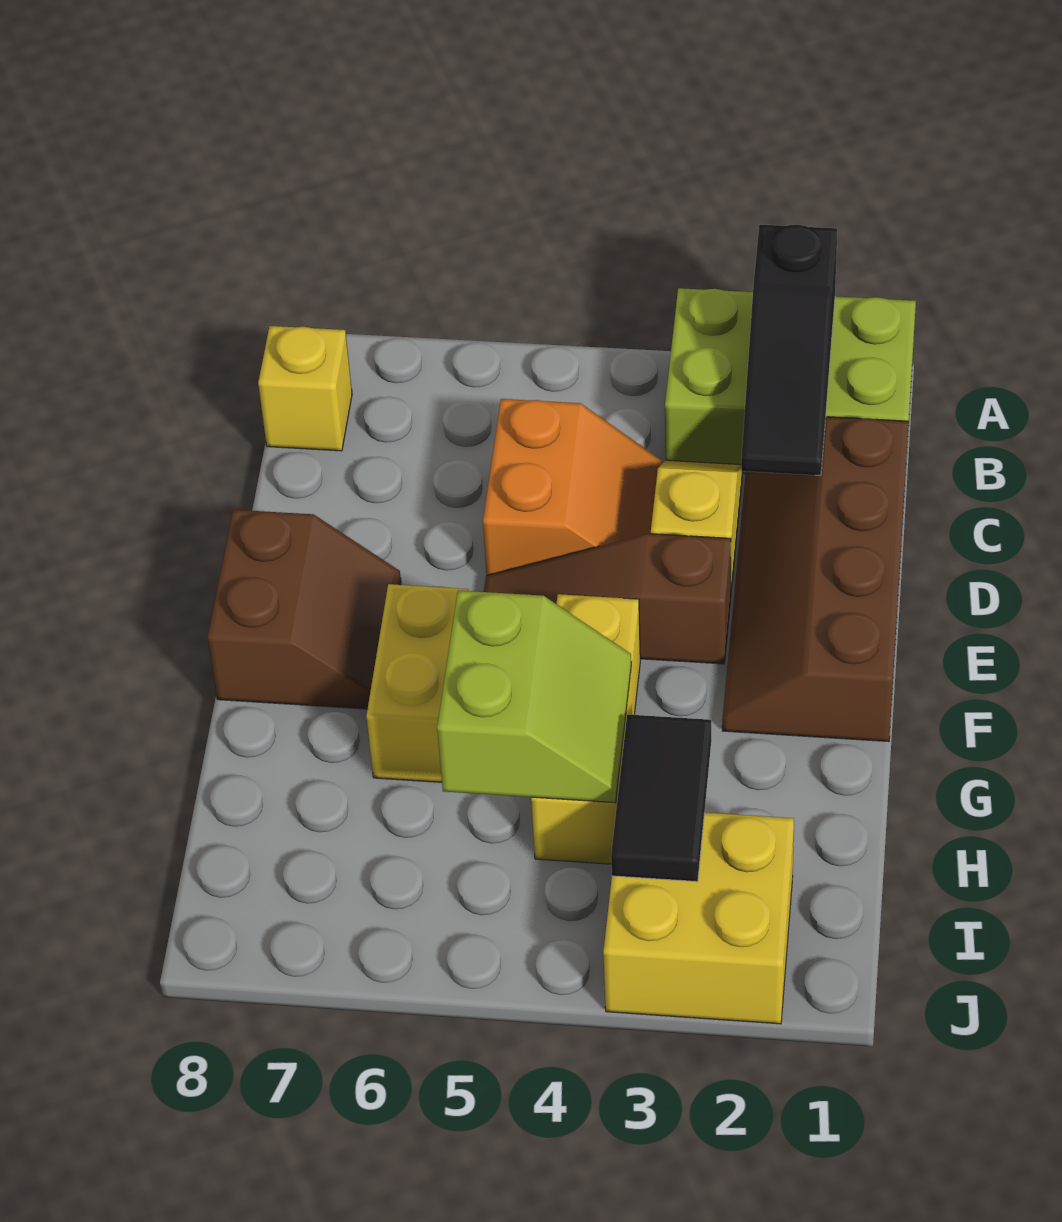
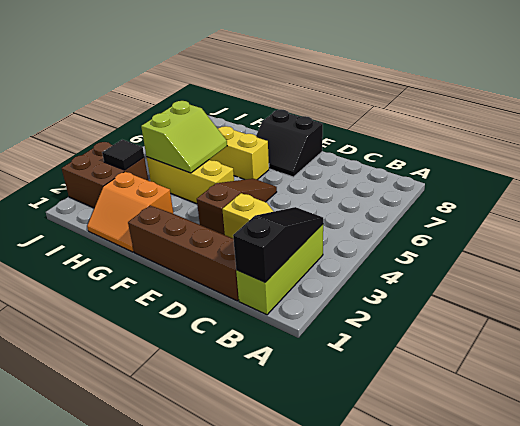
lime brick A1:B3 level 1 -> lime brick B1:B3 level 1
black slope A2:C2 level 2 top A -> black slope B1:B3 level 2 top 1
yellow brick B8 level 1 -> none
orange slope C4:D5 level 1 top 5 -> orange slope G1:H2 level 1 top 2
brown slope E7:F8 level 1 top 8 -> black slope E7:F8 level 1 top 8
lime slope G4:H5 level 2 top 5 -> lime slope G4:H5 level 2 top H
black tile H3:I3 level 2 -> black tile I3 level 2
yellow brick I2:J3 level 1 -> brown brick I2:J3 level 1

